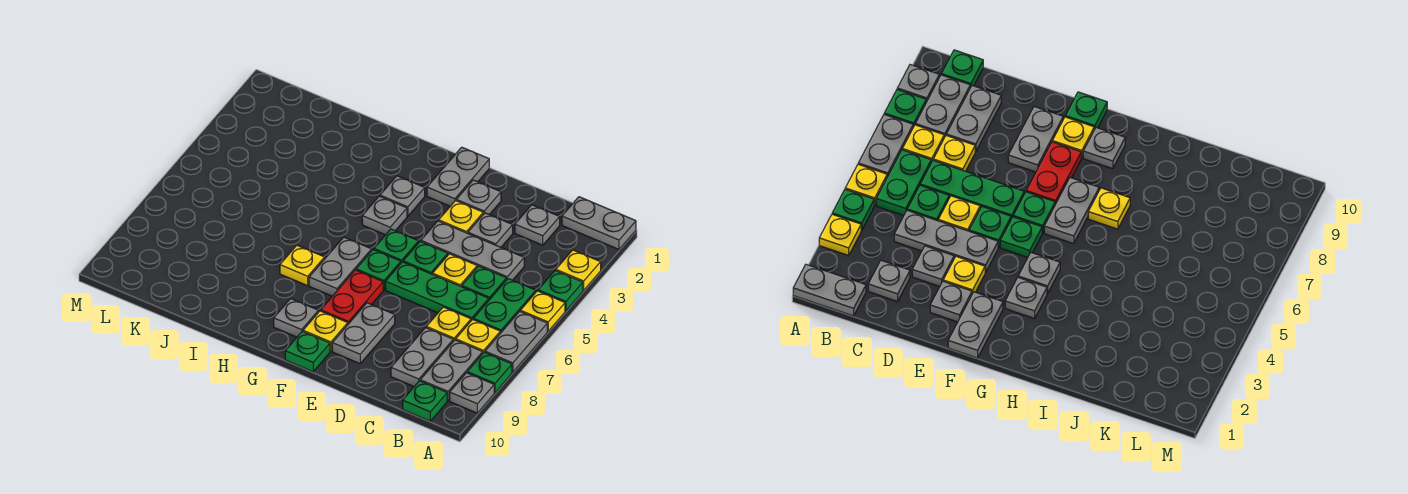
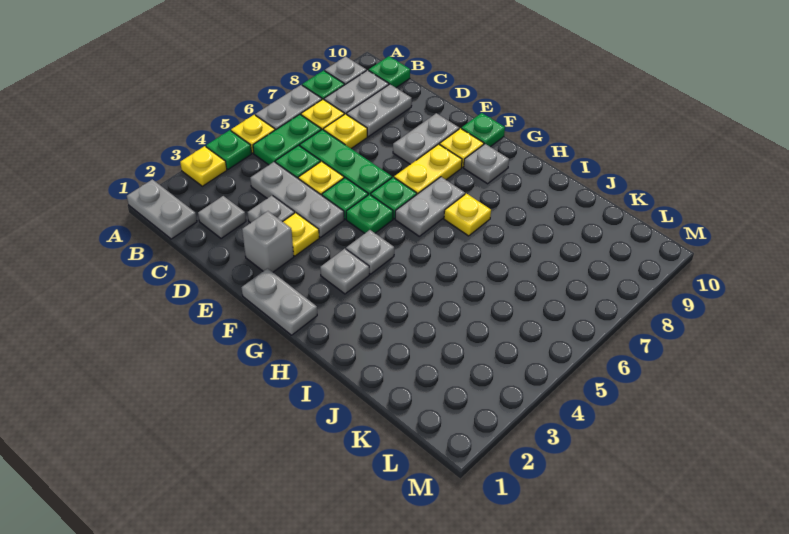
grey plate E2 level 1 -> grey brick E2 level 1
grey plate F1:F2 level 1 -> grey plate F1:G1 level 1
red plate F7:F8 level 1 -> yellow plate F7:F8 level 1

